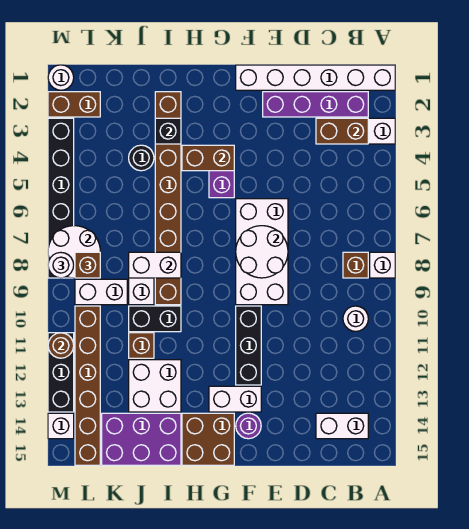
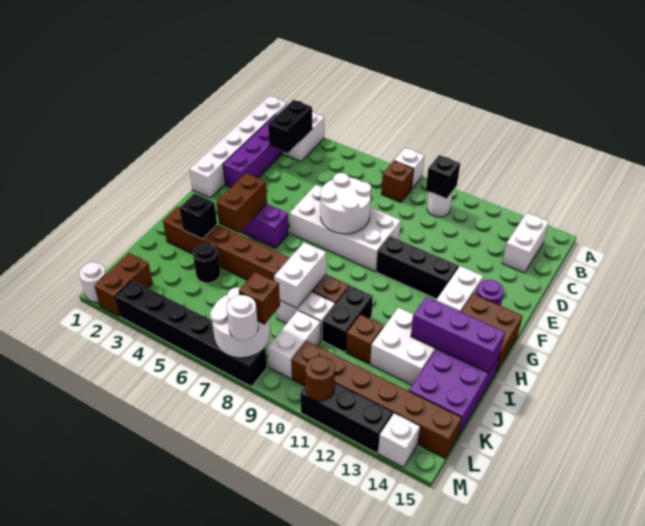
brown brick B3:C3 level 2 -> black brick B3:C3 level 2
none -> black brick B10 level 2
none -> purple brick I13:I15 level 2

